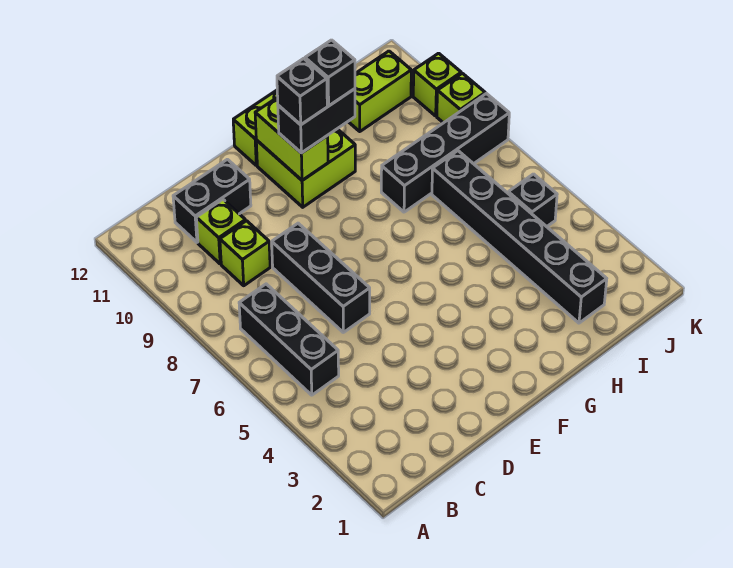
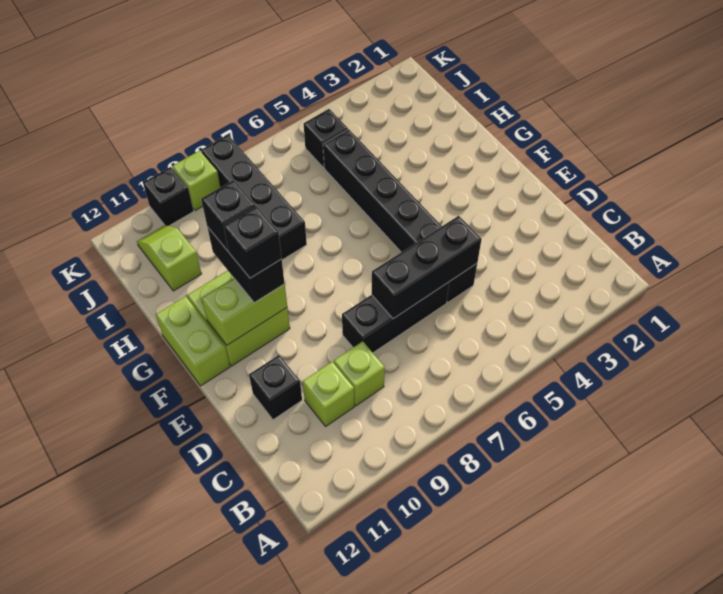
black brick B5:B7 level 1 -> black brick D5:D7 level 2
black brick C11:D11 level 1 -> black brick D11 level 1
black brick I2:I7 level 1 -> black brick D5:I5 level 1
lime brick I11:J11 level 1 -> lime slope I11:J11 level 1 top I
lime brick K10 level 1 -> black brick K10 level 1

